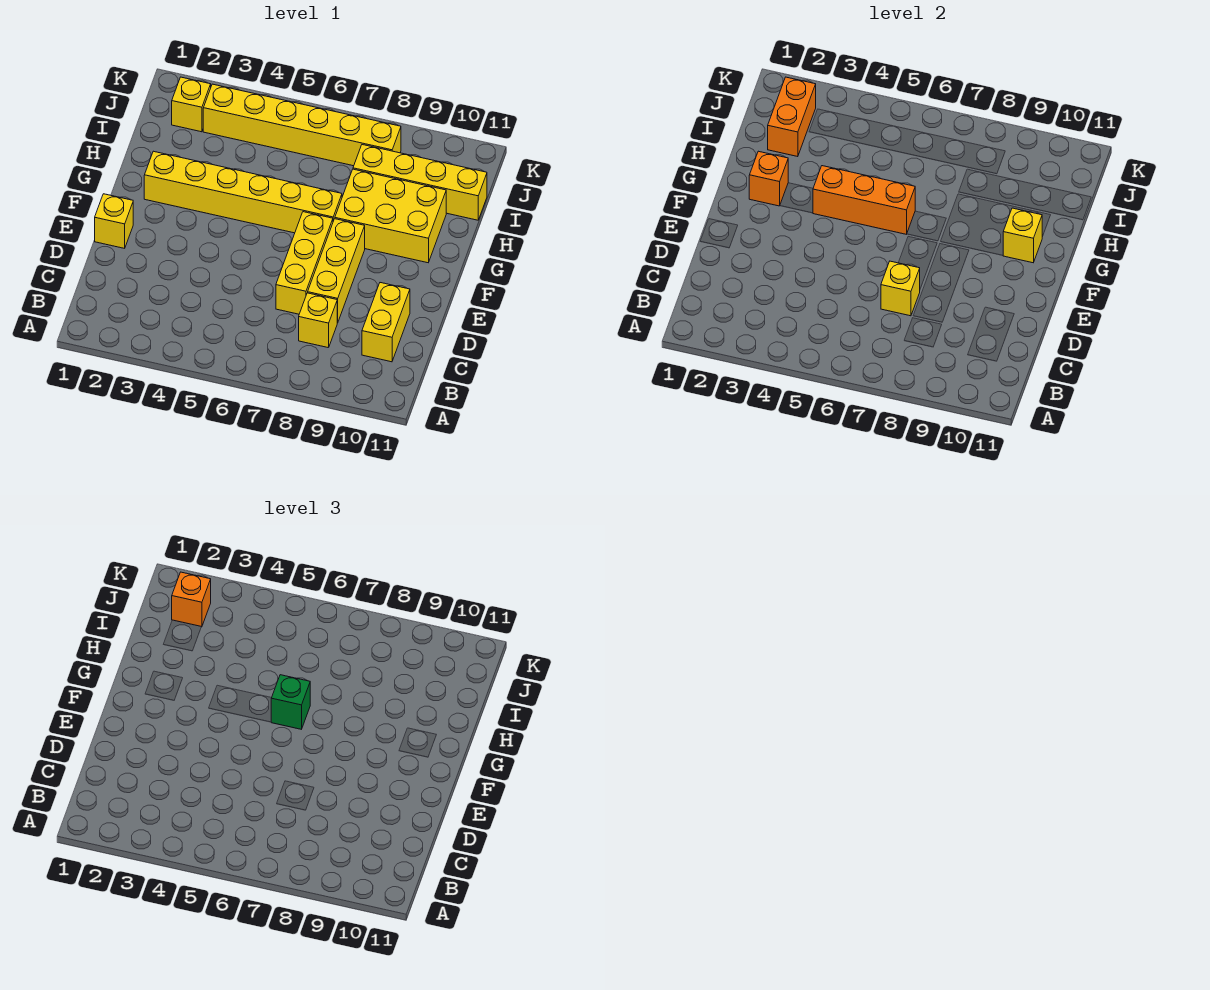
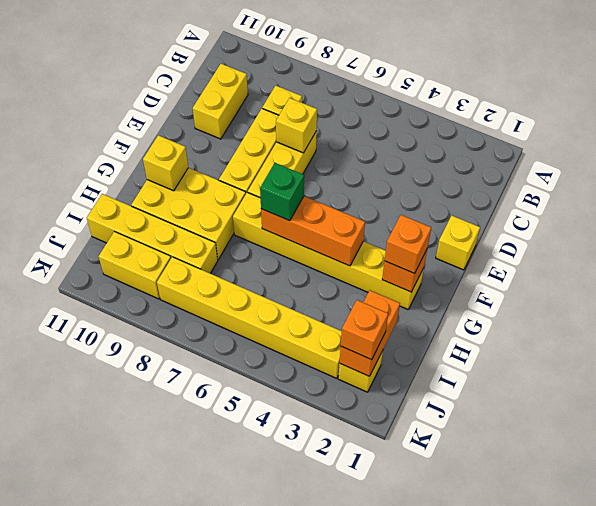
none -> orange brick G2 level 3
none -> yellow brick J9:J10 level 1

